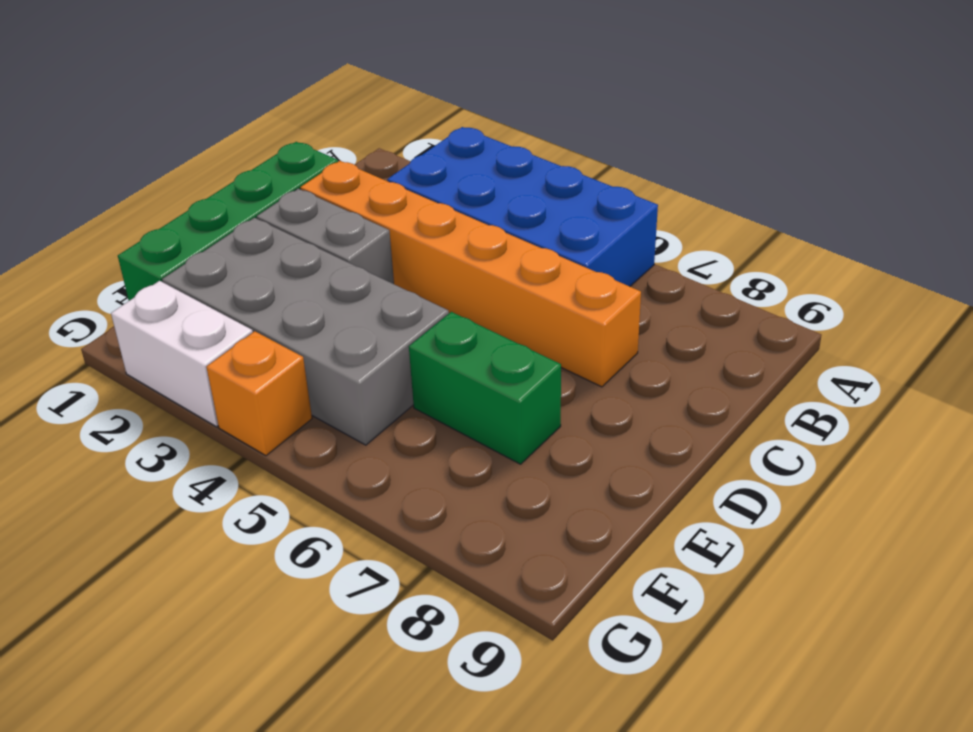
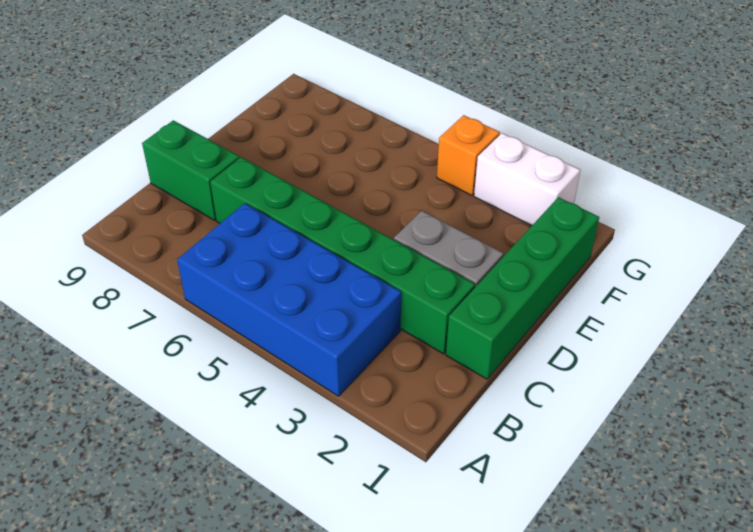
orange brick C2:C7 level 1 -> green brick C2:C7 level 1
grey brick E2:F5 level 1 -> none
green brick E6:E7 level 1 -> green brick C8:C9 level 1

